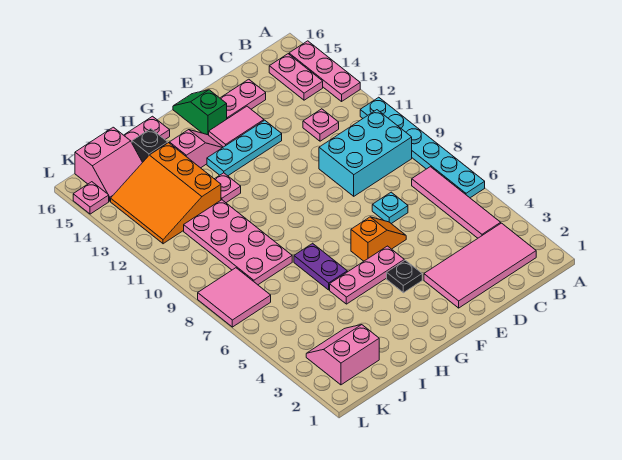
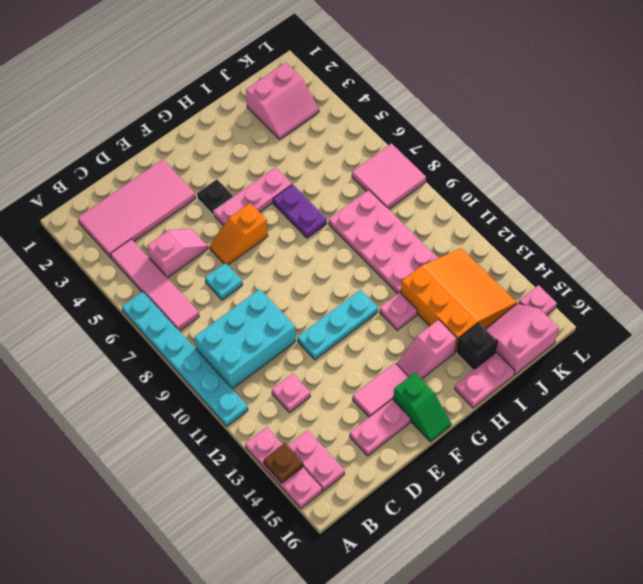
none -> brown plate A14 level 2
none -> pink slope C5:D5 level 1 top C
cyan plate E13:G13 level 1 -> cyan plate E11:G11 level 1

